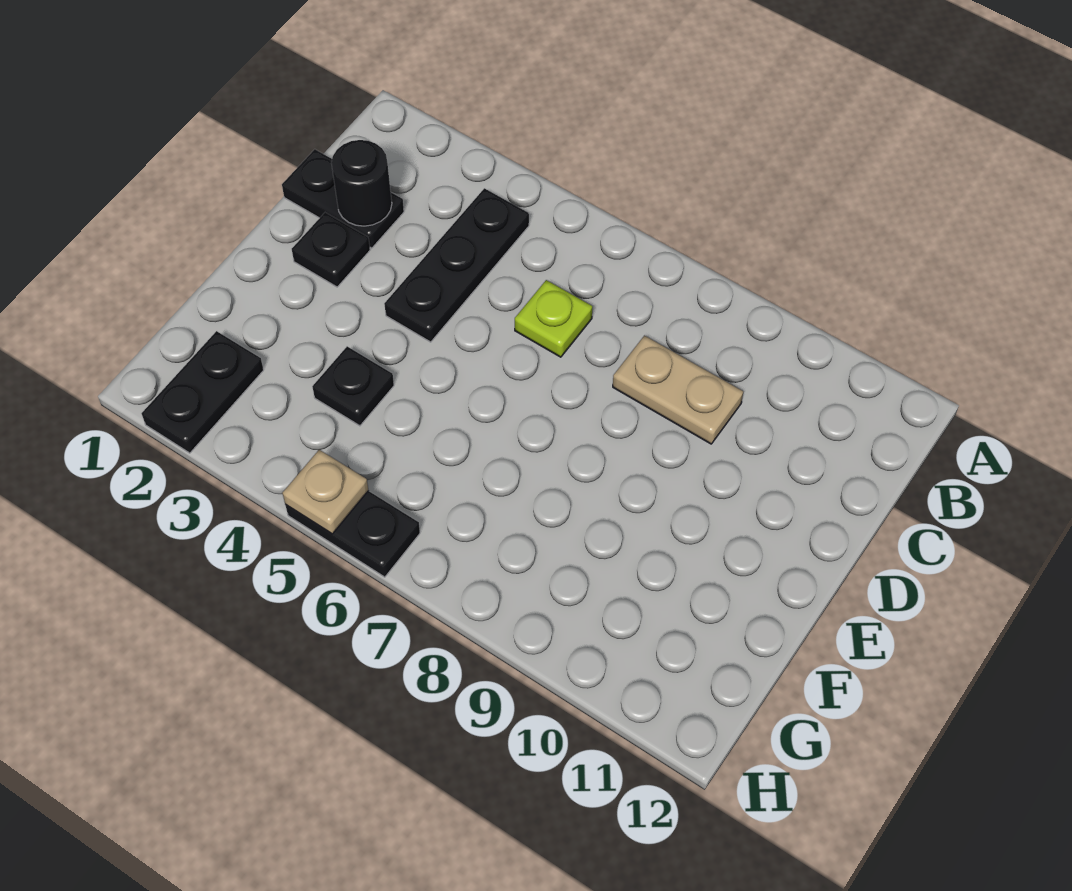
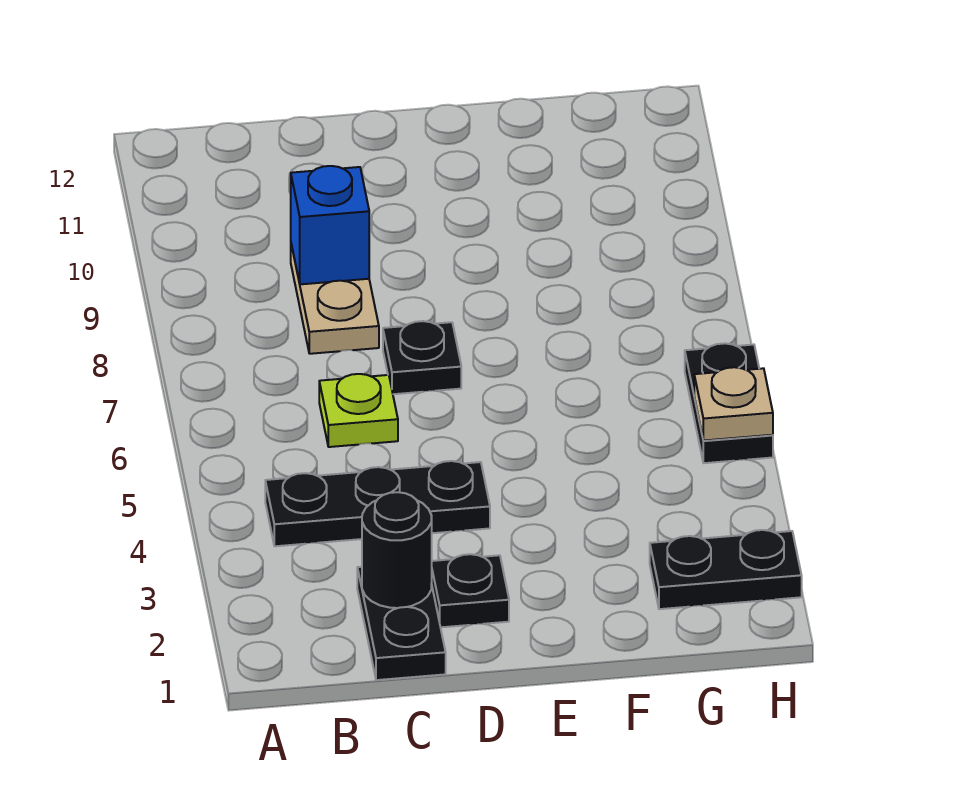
none -> blue brick C9 level 2
black plate F4 level 1 -> black plate D7 level 1

